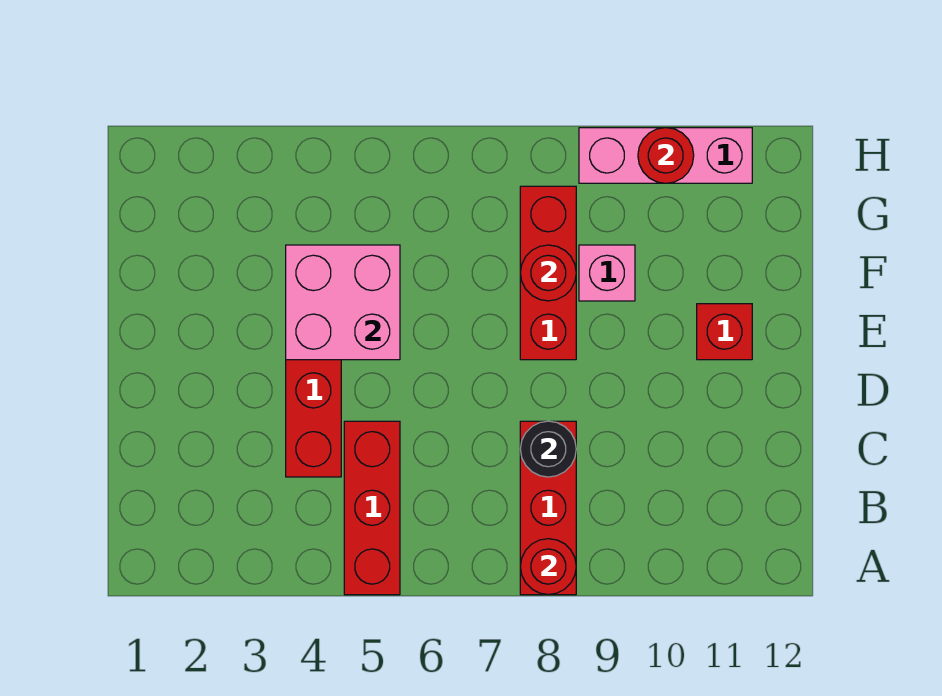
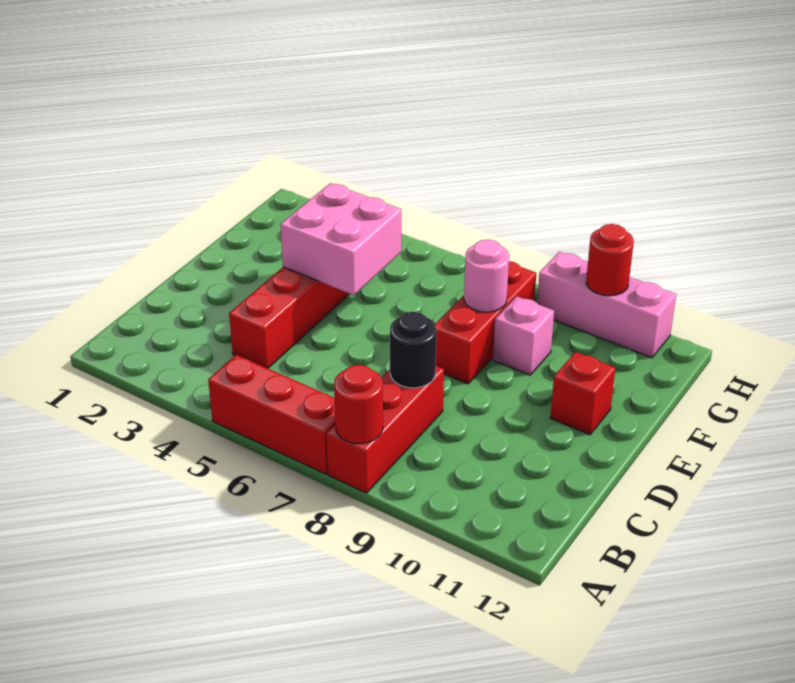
red brick A5:C5 level 1 -> red brick A5:A7 level 1
red round brick F8 level 2 -> pink round brick F8 level 2

